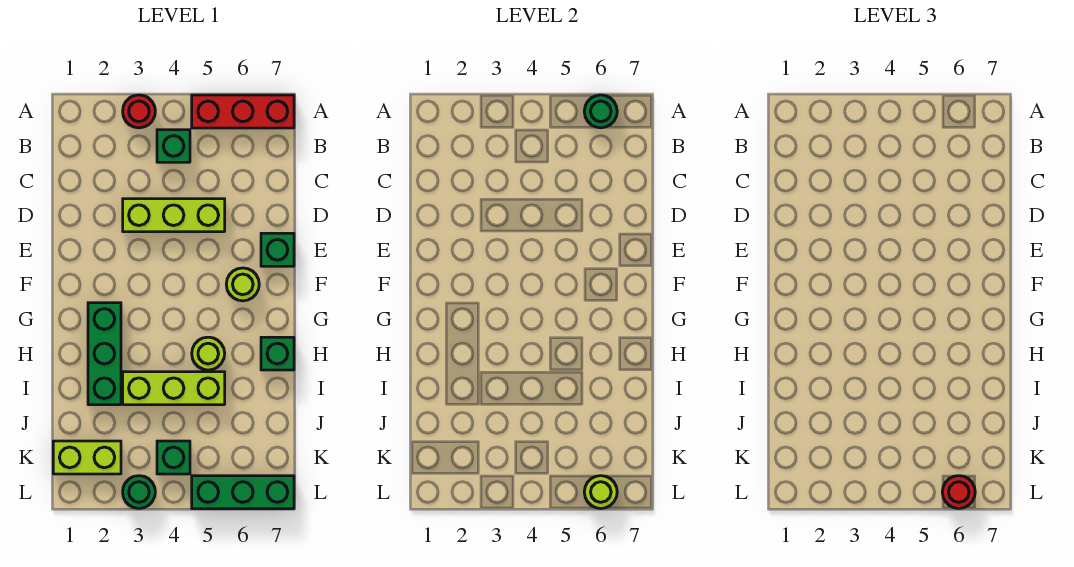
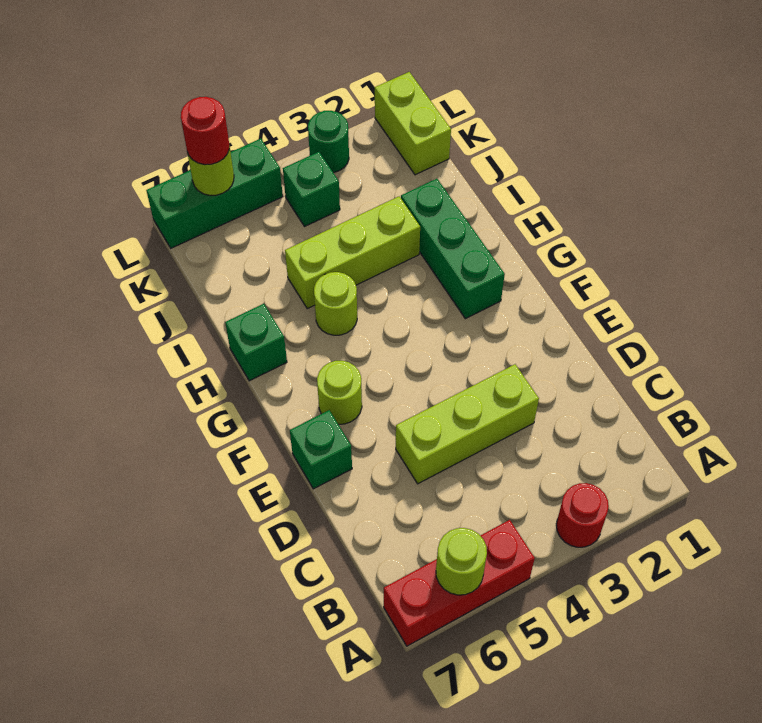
green round brick A6 level 2 -> lime round brick A6 level 2
green brick B4 level 1 -> none
lime brick K1:K2 level 1 -> lime brick K1:L1 level 1

